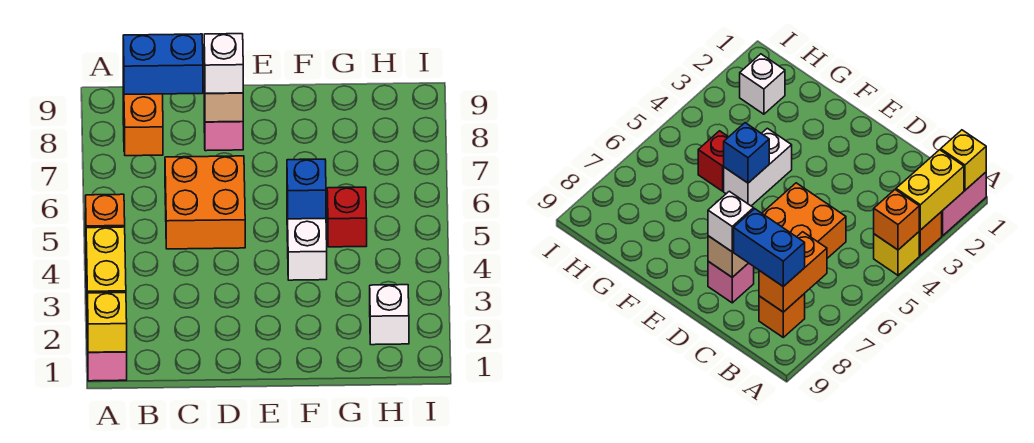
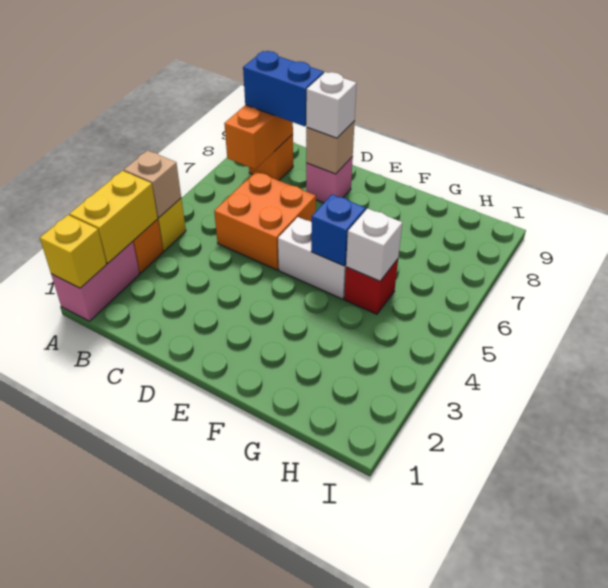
orange brick A4 level 2 -> tan brick A4 level 2
white brick F4:F5 level 1 -> white brick E5:F5 level 1
white brick H2 level 1 -> white brick G5 level 2

